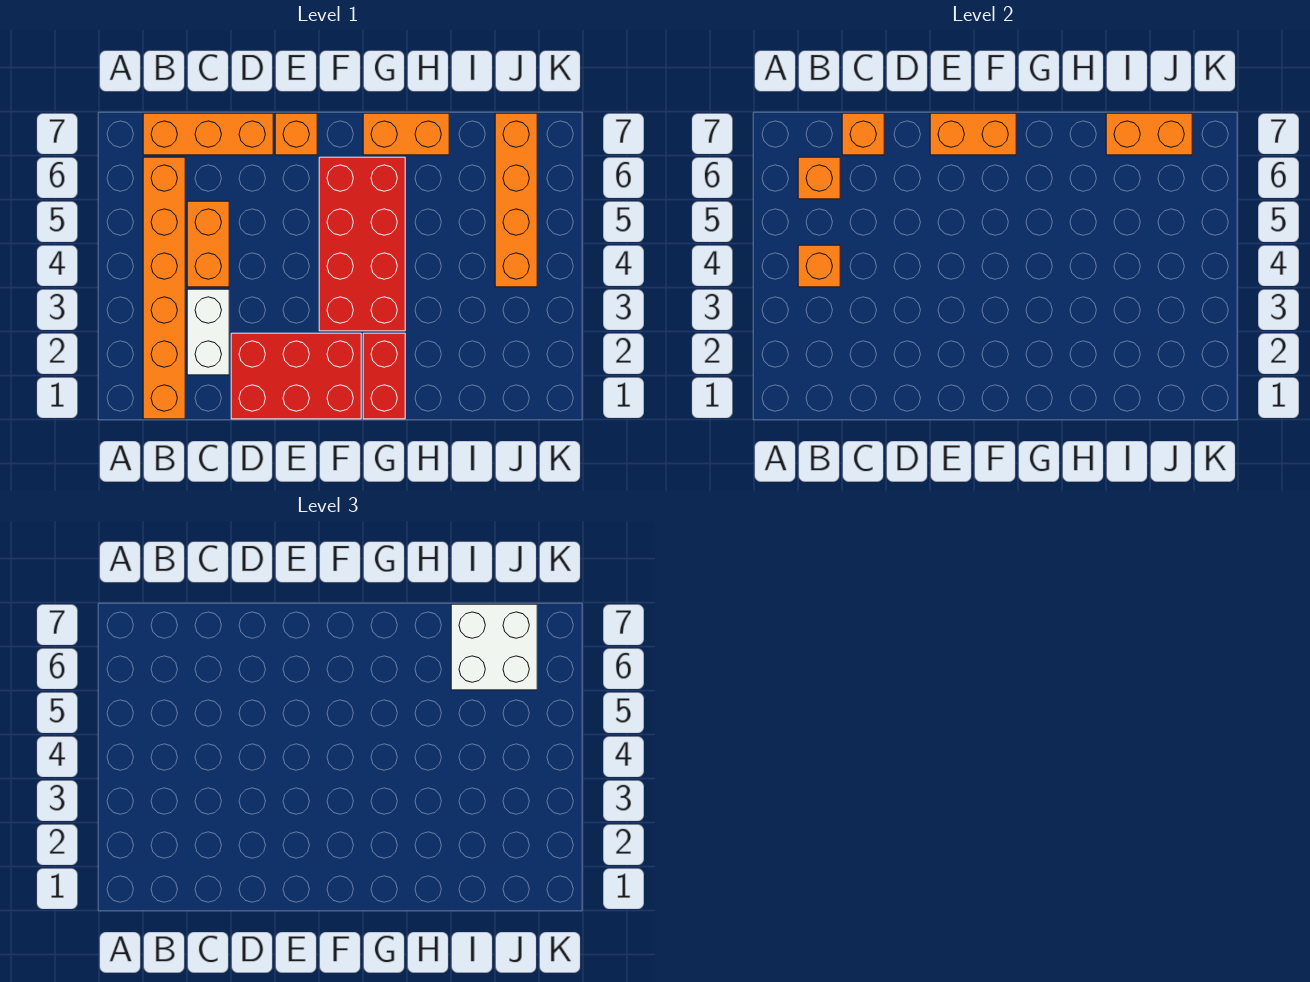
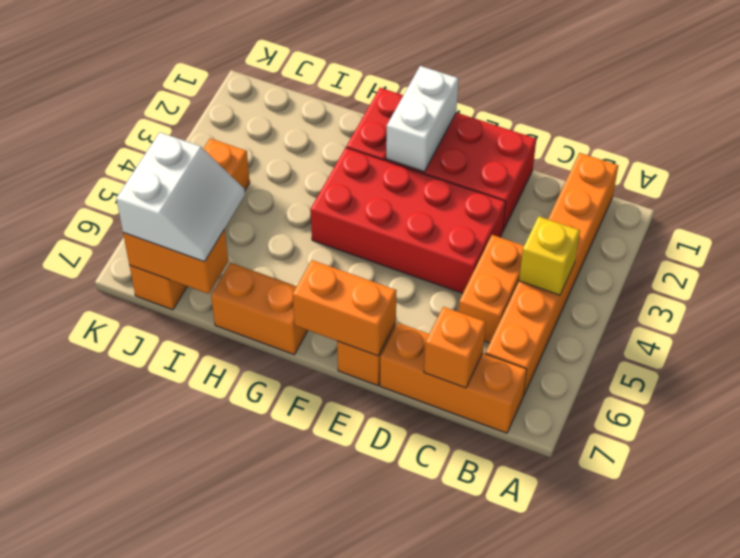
orange brick B4 level 2 -> yellow brick B4 level 2
orange brick B6 level 2 -> none
white brick C2:C3 level 1 -> white brick F1:F2 level 2
red brick F3:G6 level 1 -> red brick D3:G4 level 1
white brick I6:J7 level 3 -> white slope I6:J7 level 3 top J

